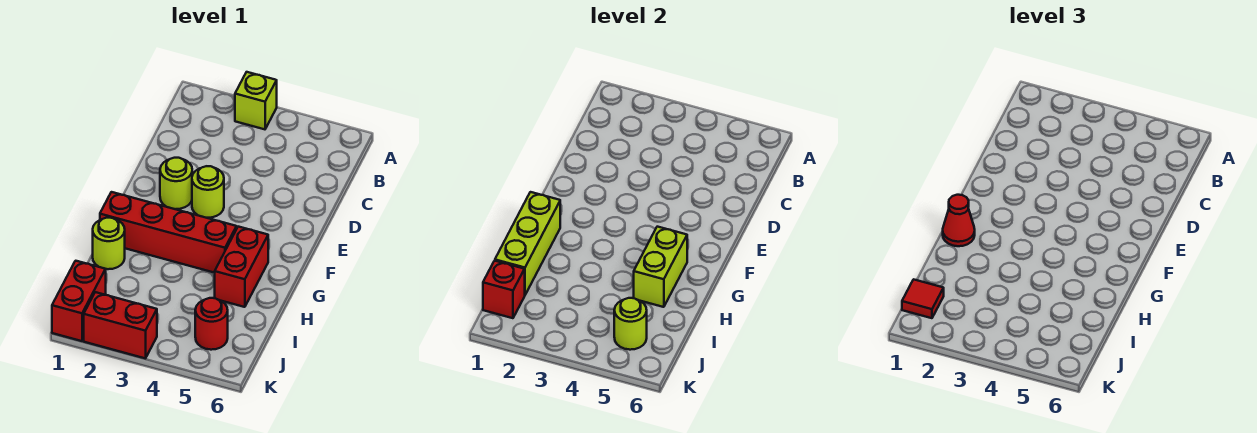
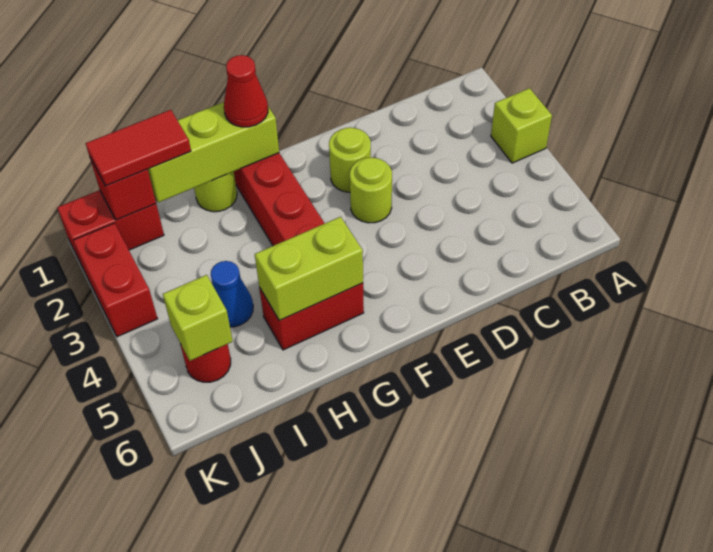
none -> blue cone I4 level 1
red tile J1 level 3 -> red tile I1:J1 level 3
lime round brick J5 level 2 -> lime brick J5 level 2

